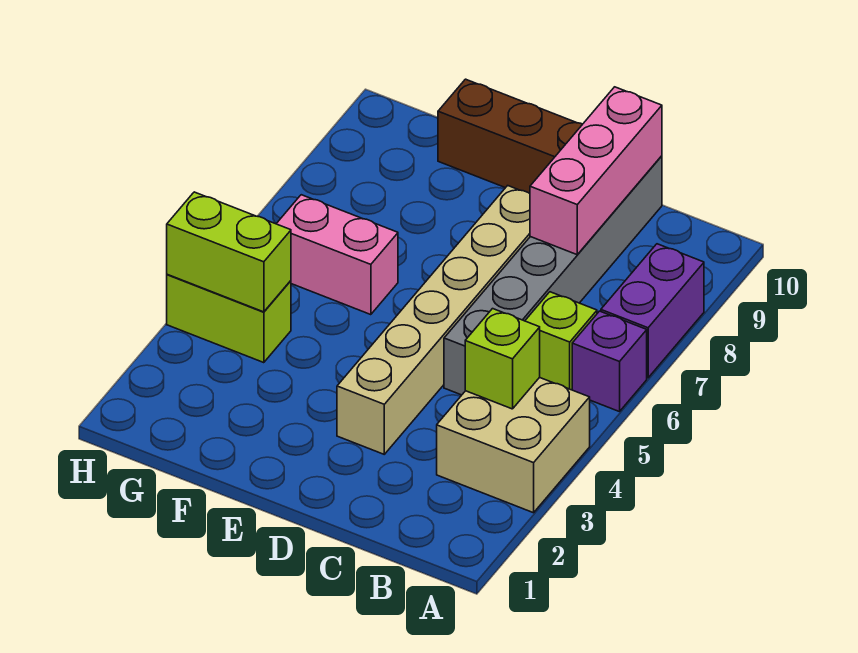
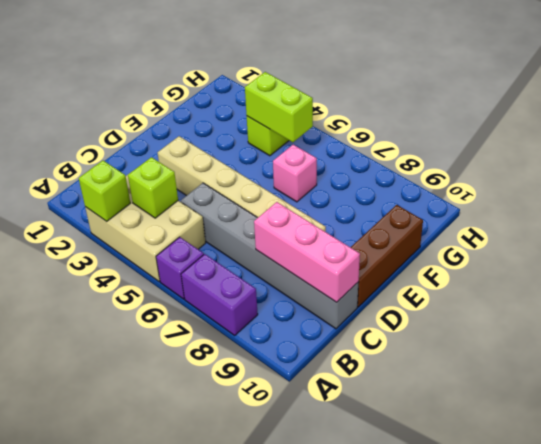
tan brick A3:B4 level 1 -> tan brick A3:B5 level 1
lime brick B6 level 1 -> lime brick A3 level 2
pink brick F6:G6 level 1 -> pink brick F6 level 1
lime brick G4:H4 level 2 -> lime brick G4:G5 level 2

